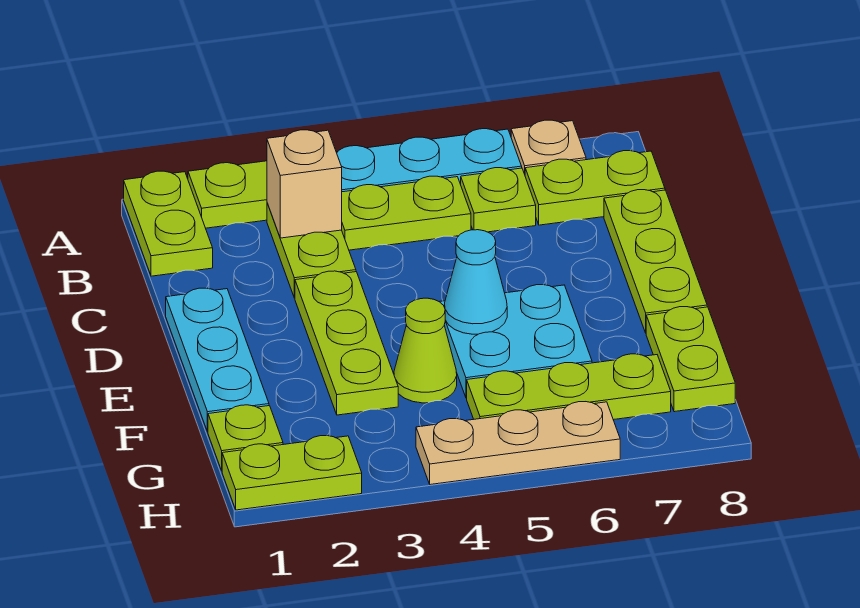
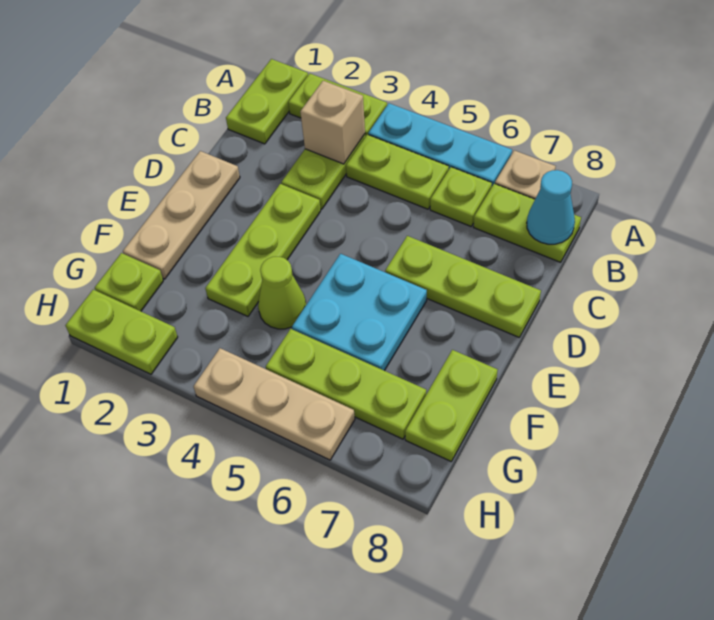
lime plate C8:E8 level 1 -> lime plate D6:D8 level 1
cyan plate D1:F1 level 1 -> tan plate D1:F1 level 1
cyan cone E5 level 2 -> cyan cone B8 level 2

